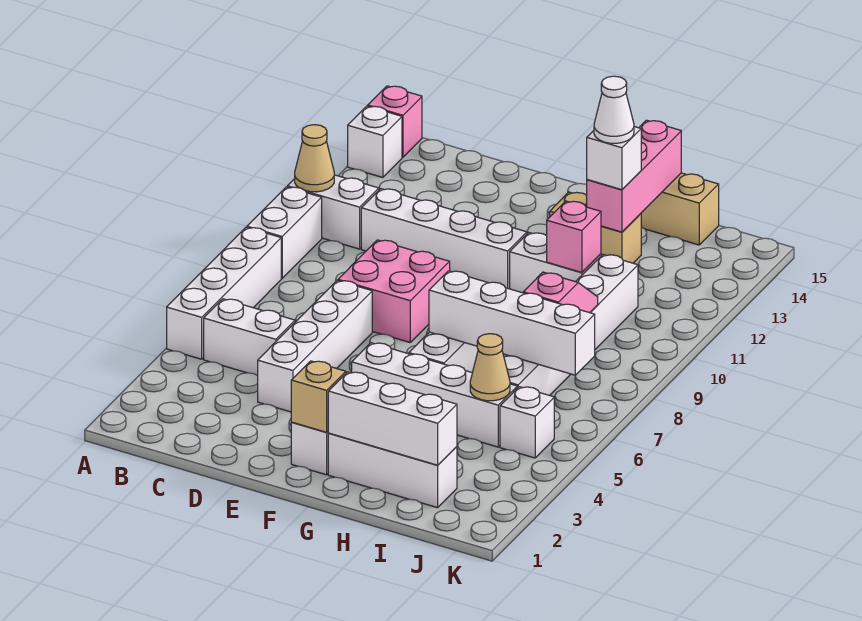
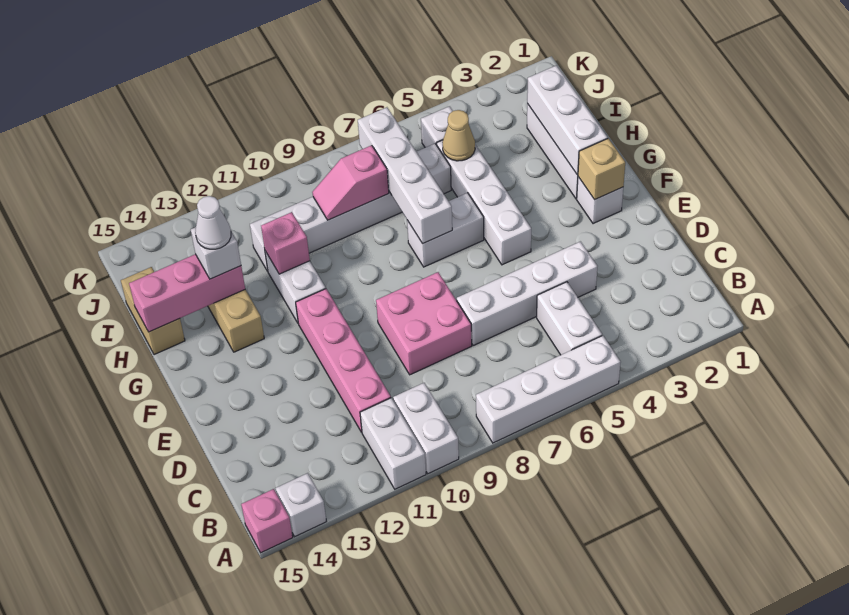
white brick A9:A10 level 1 -> white brick A10:B10 level 1
tan cone A11 level 2 -> none
white brick C11:F11 level 1 -> pink brick C11:F11 level 1

